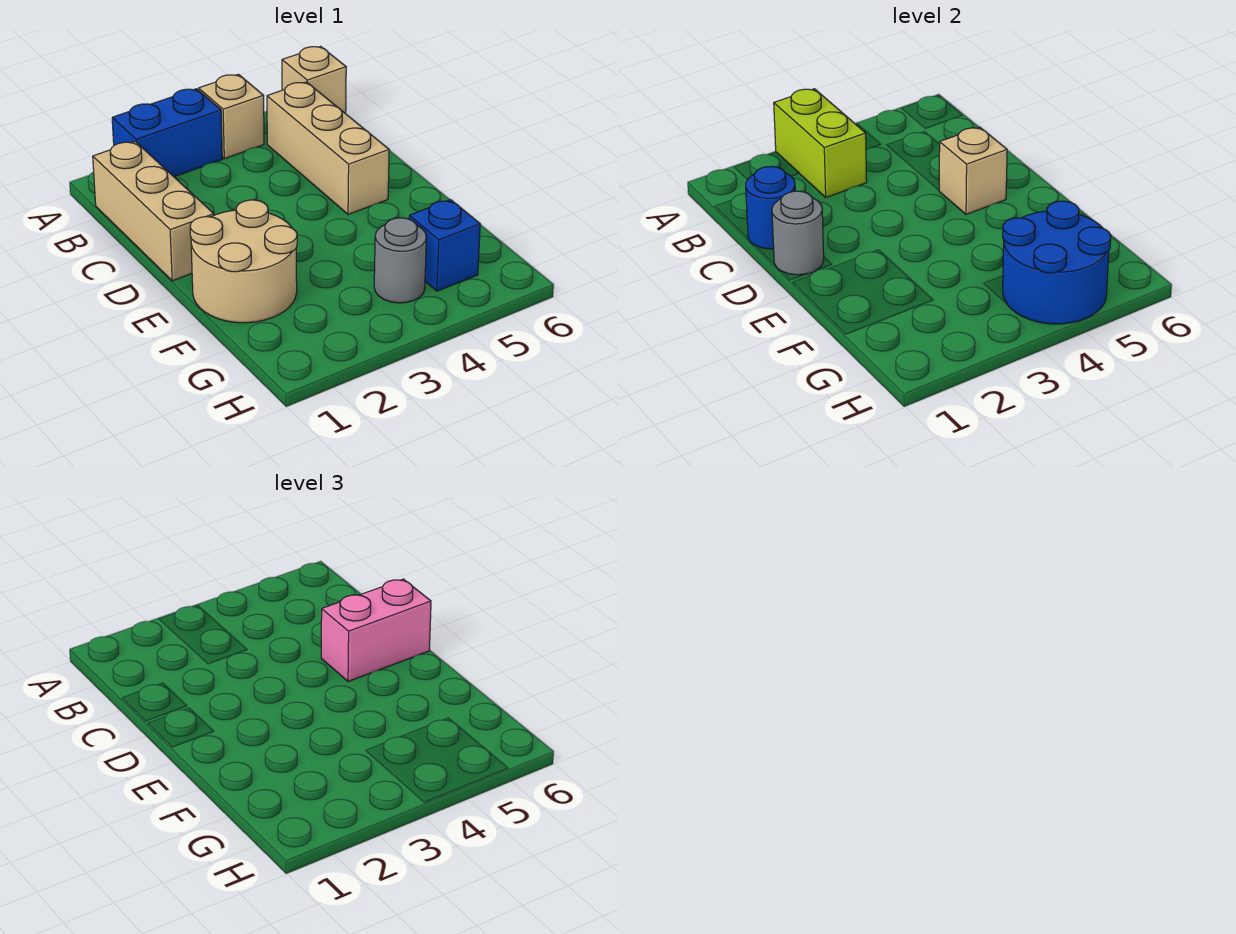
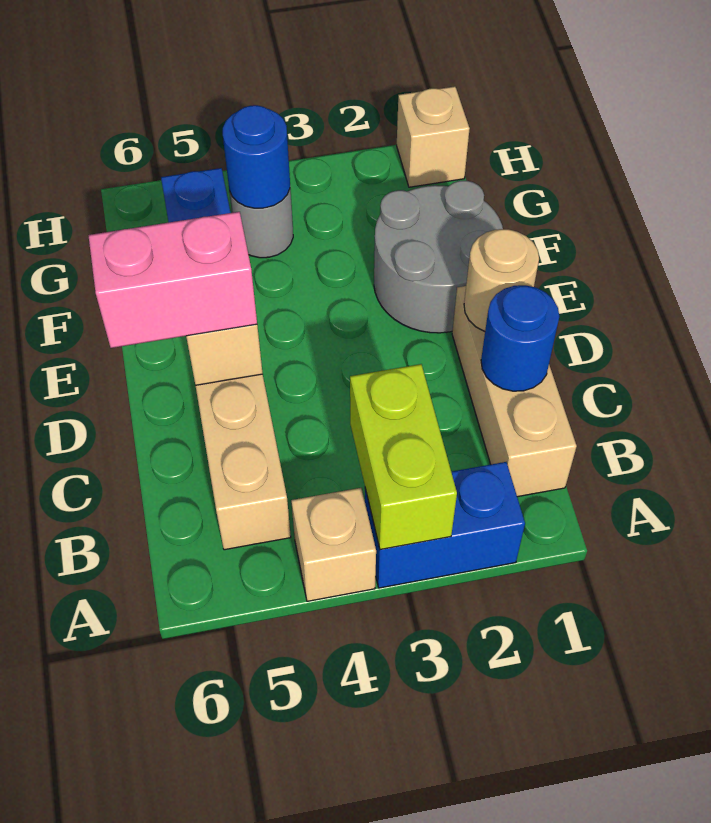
tan brick A6 level 1 -> tan brick H1 level 1
grey round brick D1 level 2 -> tan round brick D1 level 2
tan round brick E1:F2 level 1 -> grey round brick E1:F2 level 1
blue round brick G4:H5 level 2 -> blue round brick G4 level 2

